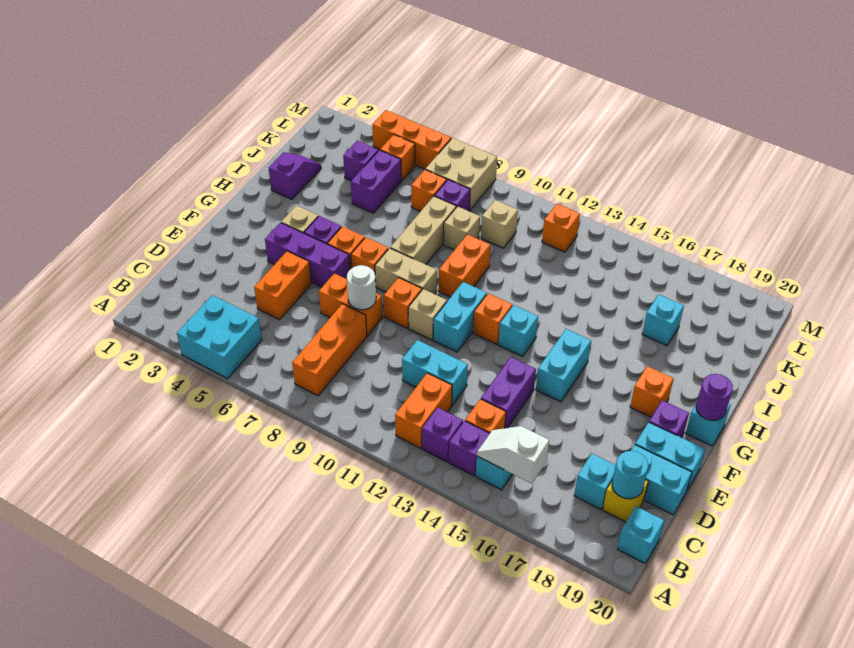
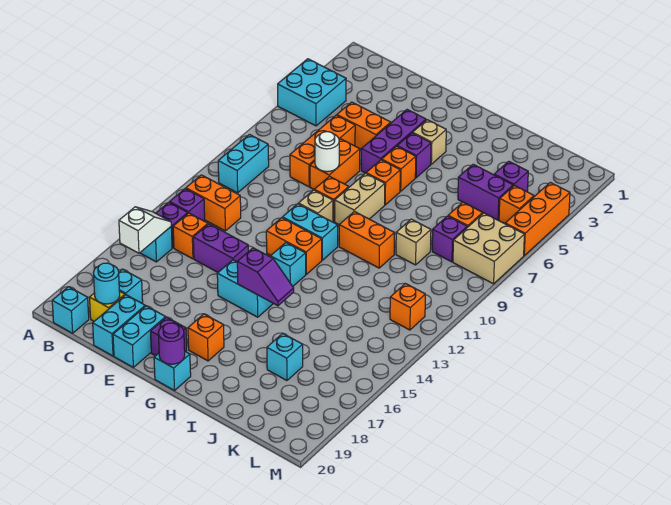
orange brick B8:D8 level 1 -> orange brick D6:D8 level 1
cyan brick D11:D12 level 1 -> cyan brick B9:B10 level 1
orange brick G12 level 1 -> orange brick F12:G12 level 1
tan brick H8:J8 level 1 -> none
purple slope I2:J2 level 1 top I -> purple slope G15:H15 level 2 top G
tan brick K10 level 1 -> none

